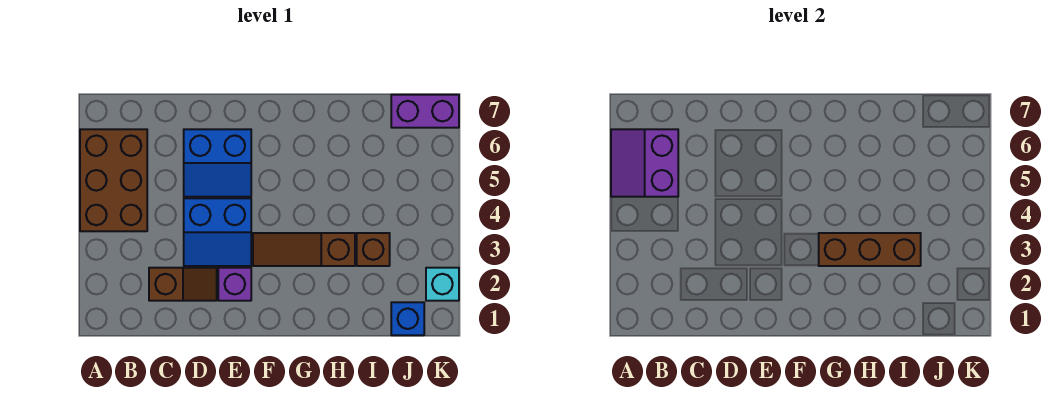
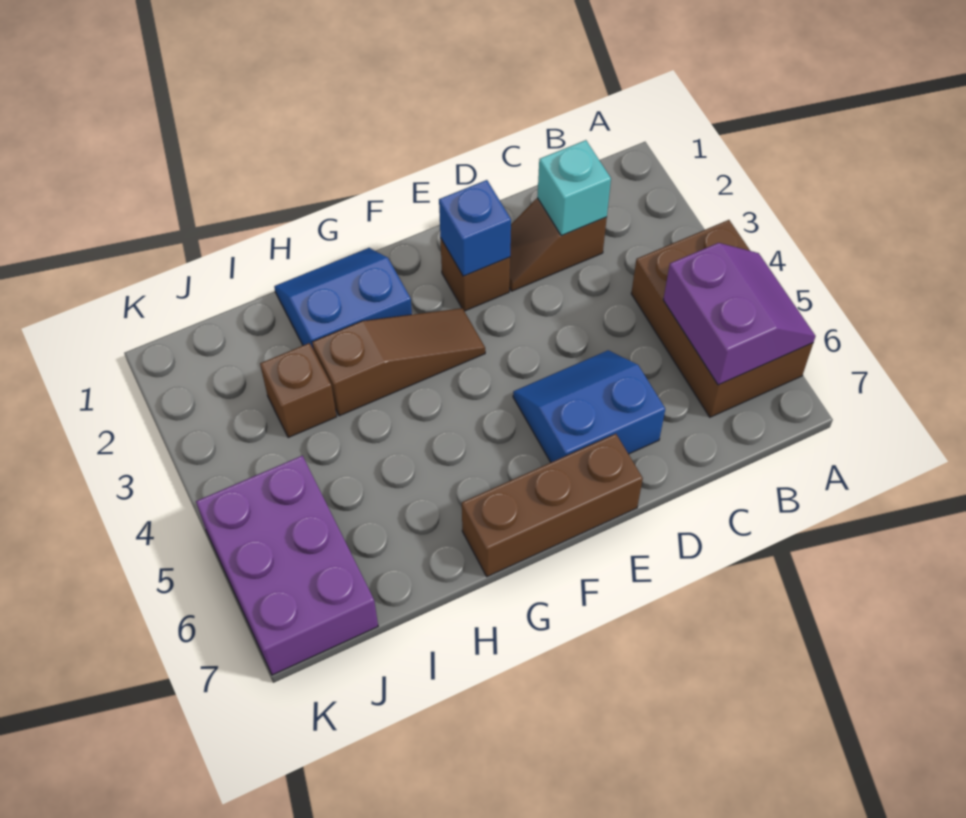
blue slope D3:E4 level 1 top 4 -> blue slope G1:H2 level 1 top 2
purple brick E2 level 1 -> brown brick E2 level 1
brown brick G3:I3 level 2 -> brown brick E7:G7 level 1
blue brick J1 level 1 -> blue brick E2 level 2
purple brick J7:K7 level 1 -> purple brick J5:K7 level 1
cyan brick K2 level 1 -> cyan brick C2 level 2

